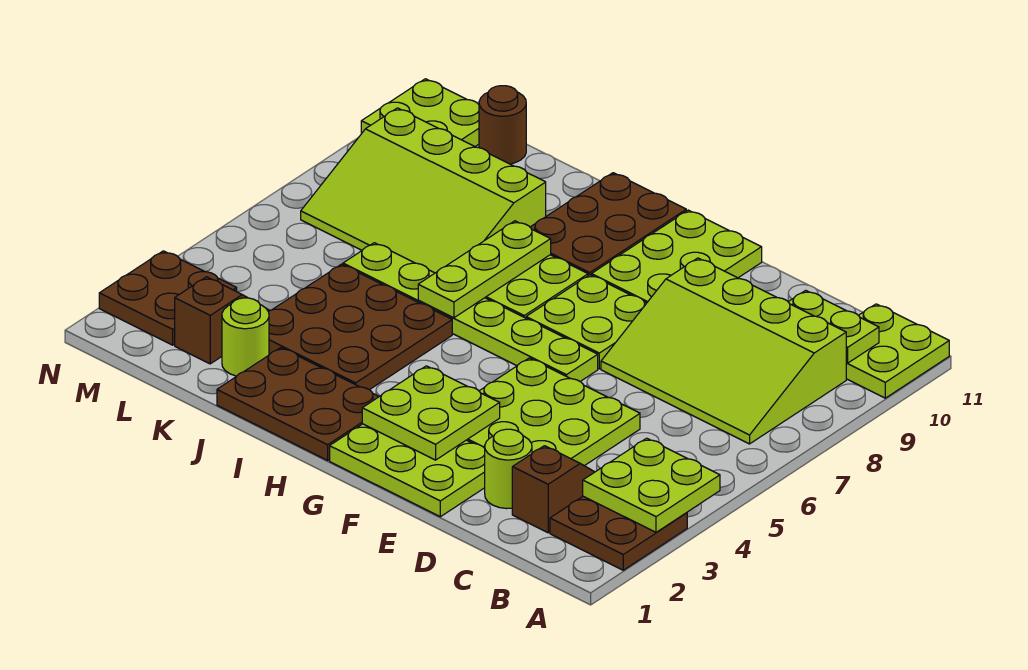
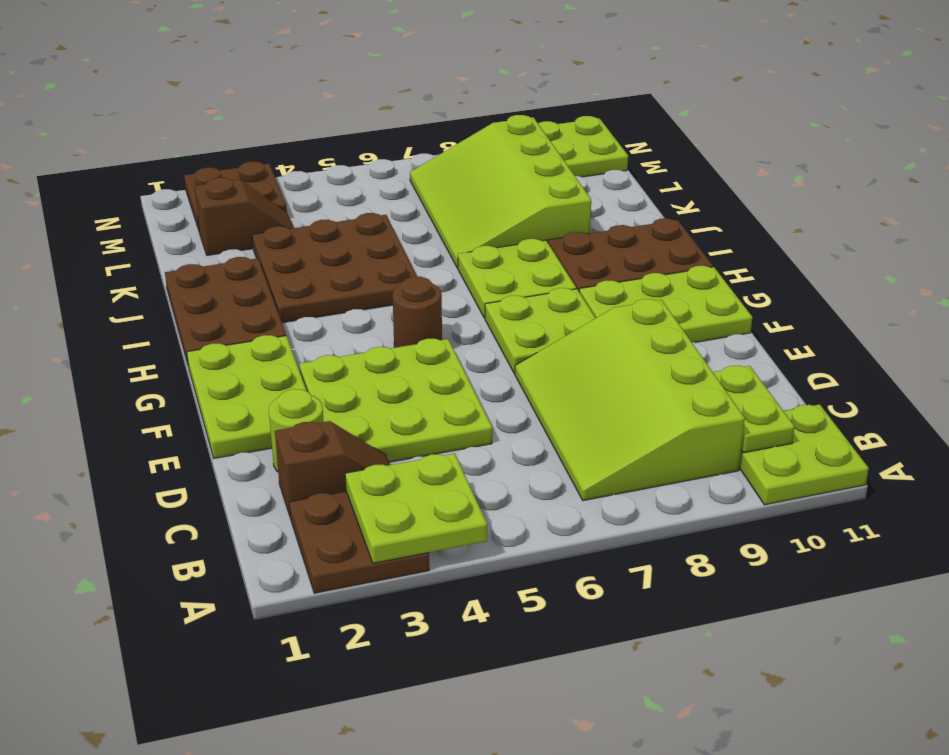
lime plate F2:G3 level 2 -> none
lime plate F6:K6 level 1 -> none
lime plate I6:I8 level 2 -> none
lime round brick K2 level 1 -> none
brown round brick L11 level 1 -> brown round brick G5 level 1

